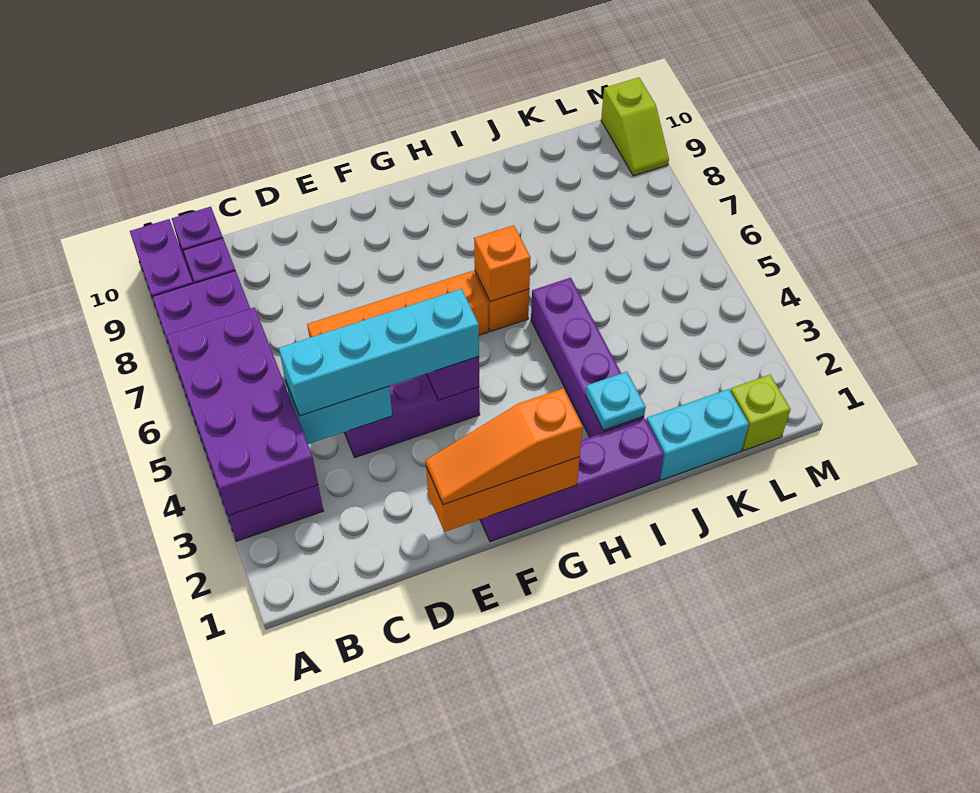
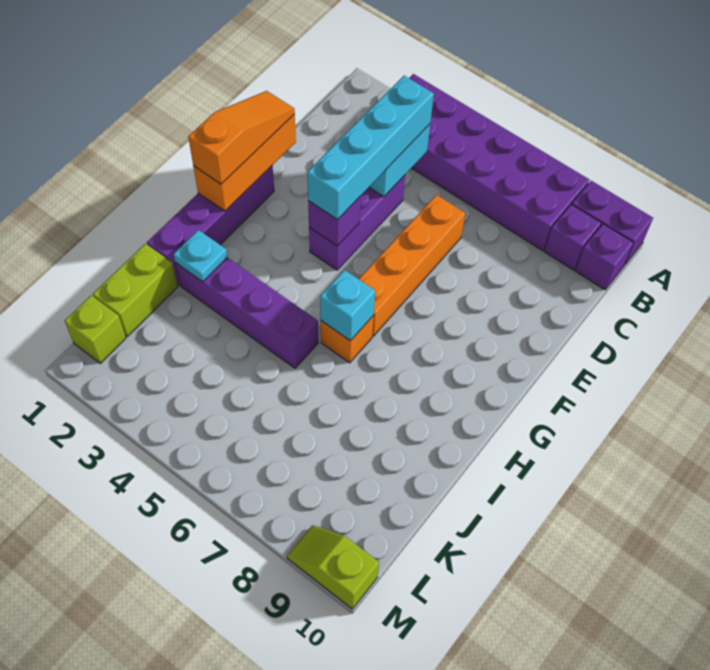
purple brick A3:B6 level 2 -> none
orange brick H6 level 2 -> cyan brick H6 level 2
cyan brick J1:K1 level 1 -> lime brick J1:K1 level 1

